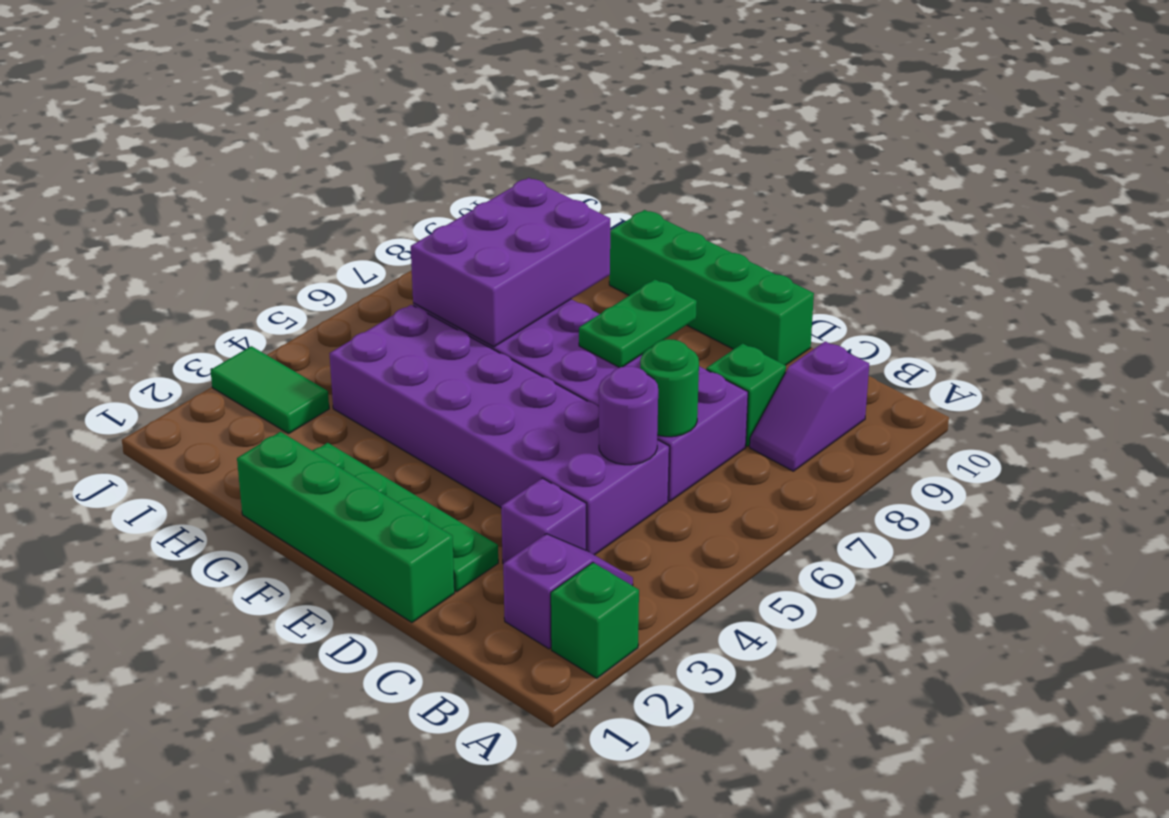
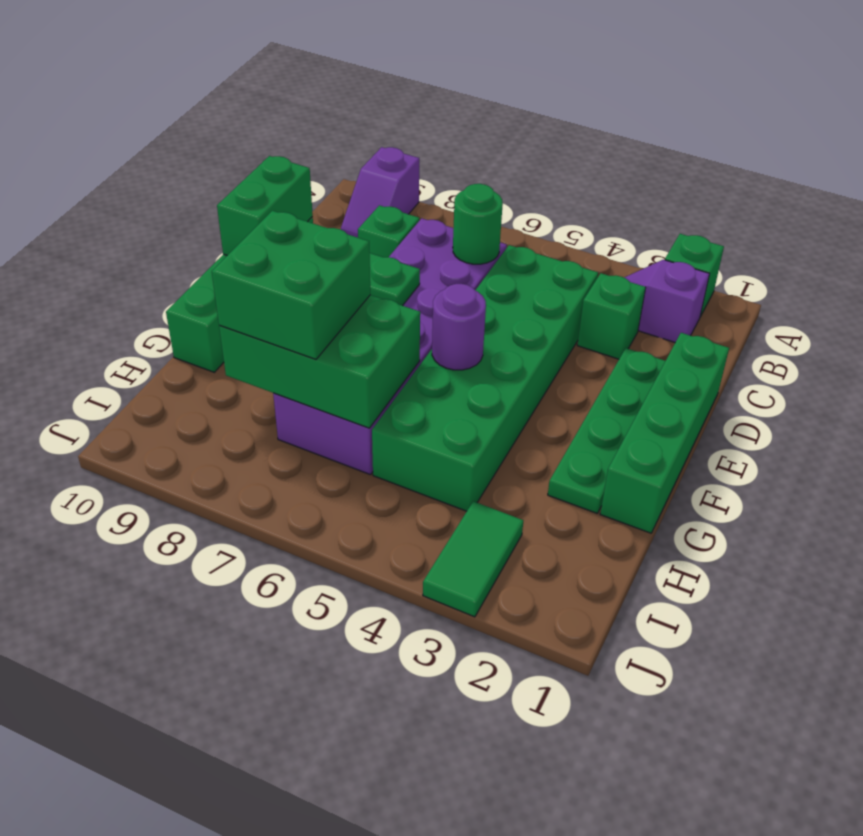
purple slope B8:B9 level 1 top 9 -> purple slope A9:B9 level 1 top A
purple brick C3 level 1 -> green brick C3 level 1
purple brick C4:H5 level 1 -> green brick C4:H5 level 1
purple round brick C5 level 2 -> purple round brick F5 level 2
none -> green brick D10:E10 level 2
purple brick G6:H8 level 2 -> green brick G6:H8 level 2
none -> green brick G7:H8 level 3

